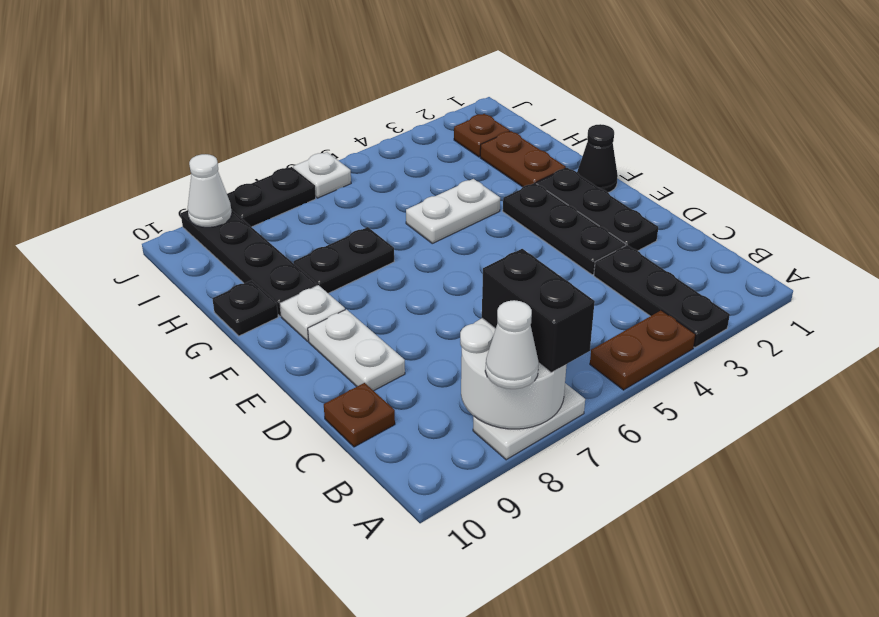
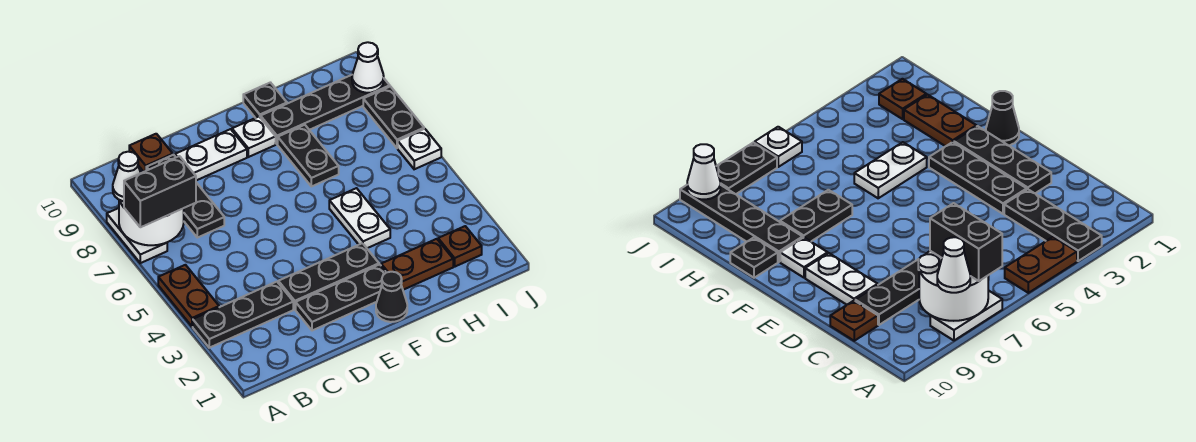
none -> black plate C7:C9 level 1

